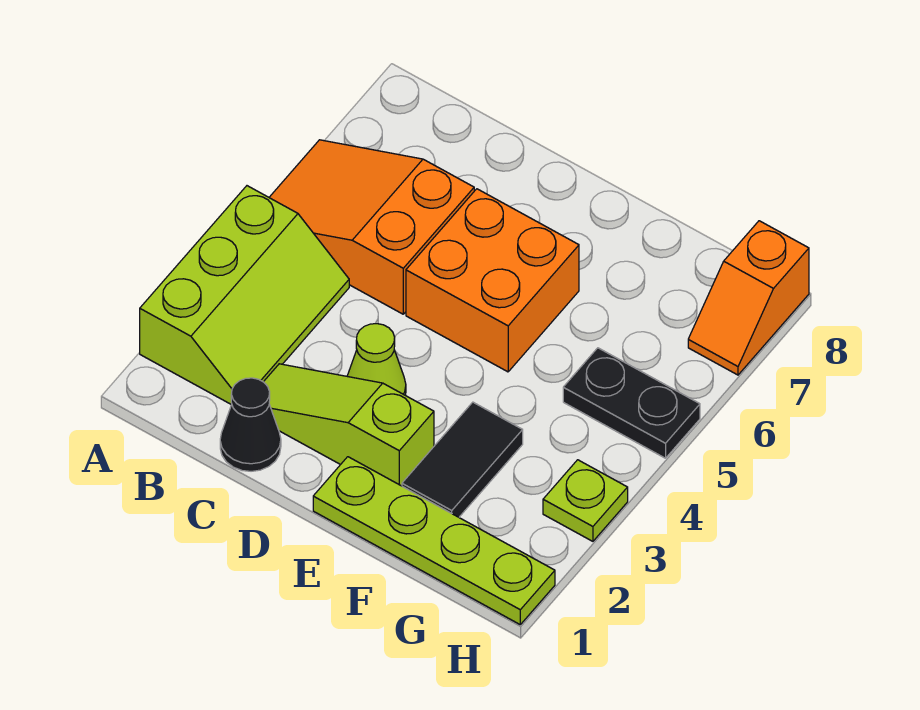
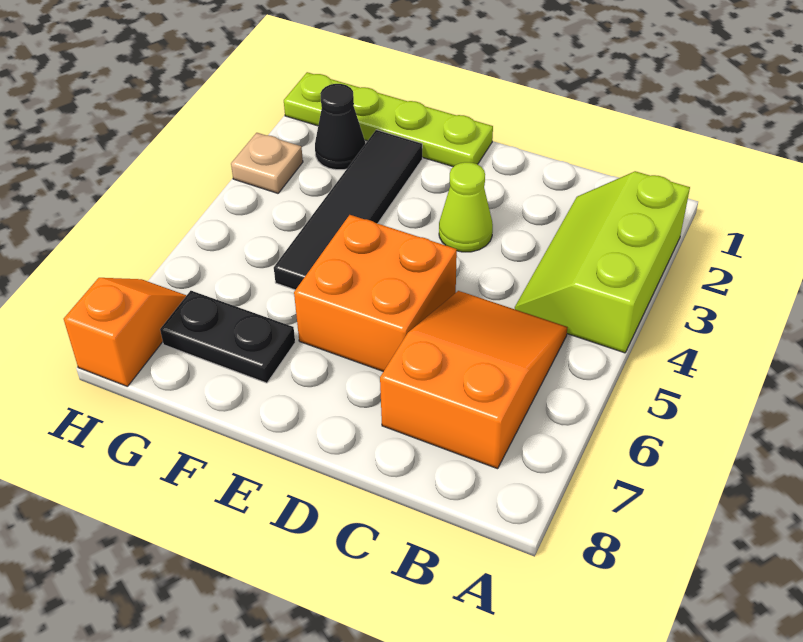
orange slope A5:C6 level 1 top C -> orange slope B5:C7 level 1 top 7
black cone C1 level 1 -> black cone G2 level 1
lime slope C2:E2 level 1 top E -> none
black tile F2:F3 level 1 -> black tile F2:F5 level 1
black plate G5:H5 level 1 -> black plate F7:G7 level 1
lime plate H3 level 1 -> tan plate H3 level 1

